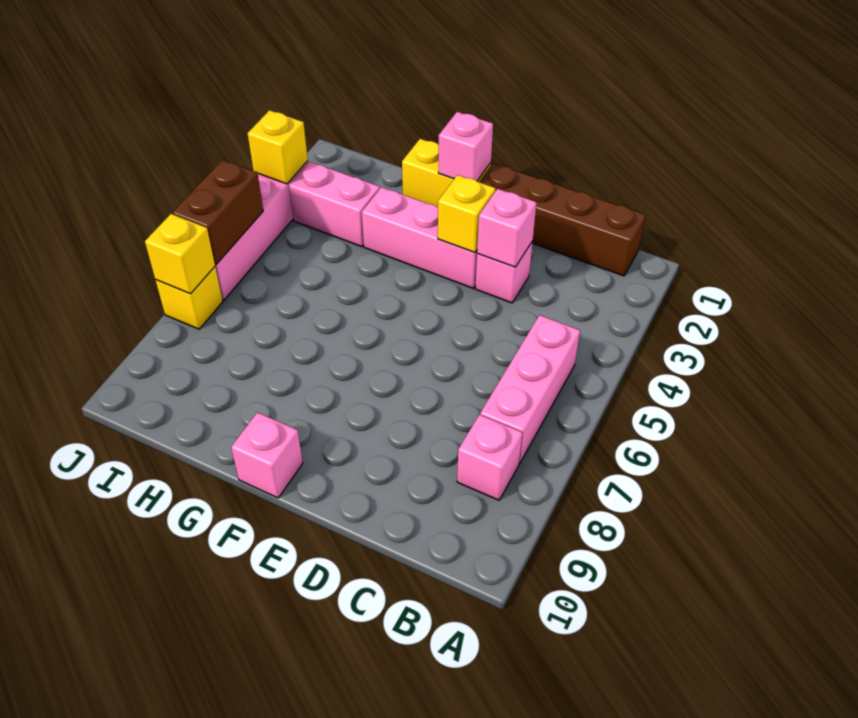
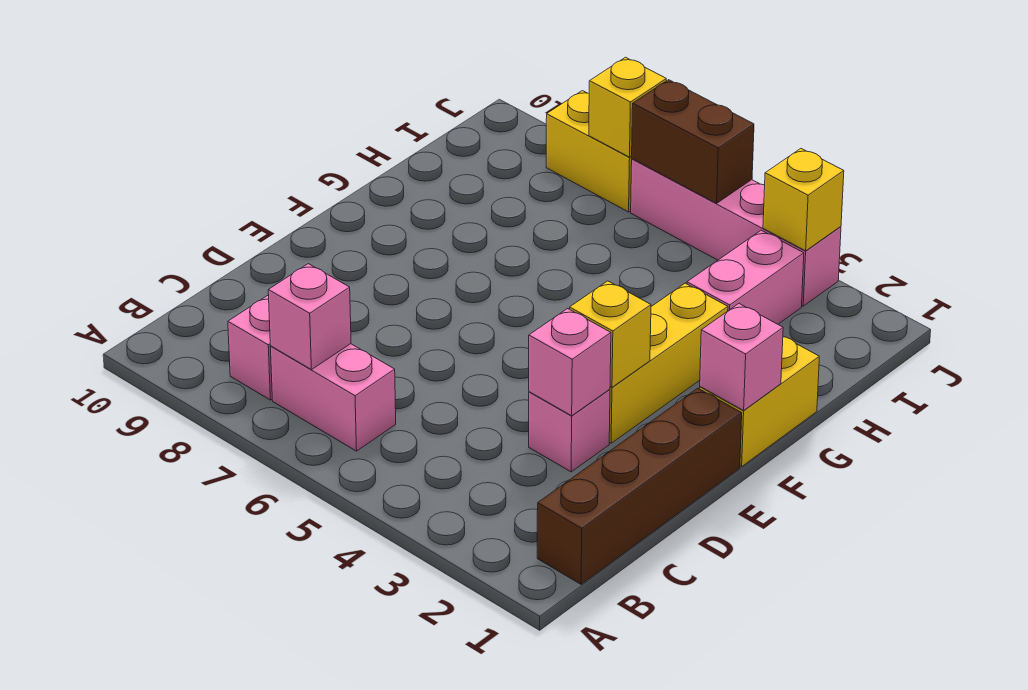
pink brick B5:B7 level 1 -> pink brick B6:B7 level 1
pink brick E3:G3 level 1 -> yellow brick E3:G3 level 1
pink brick F10 level 1 -> pink brick B7 level 2
yellow brick J7 level 1 -> yellow brick J7:J8 level 1

